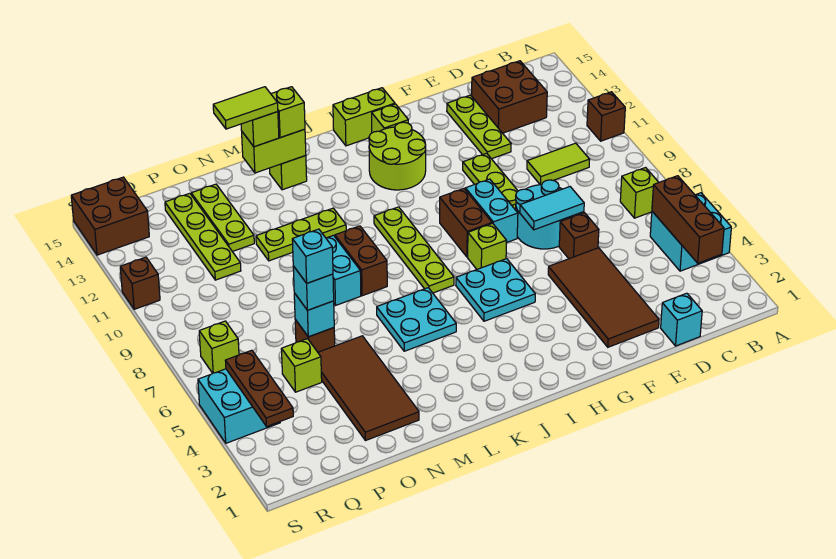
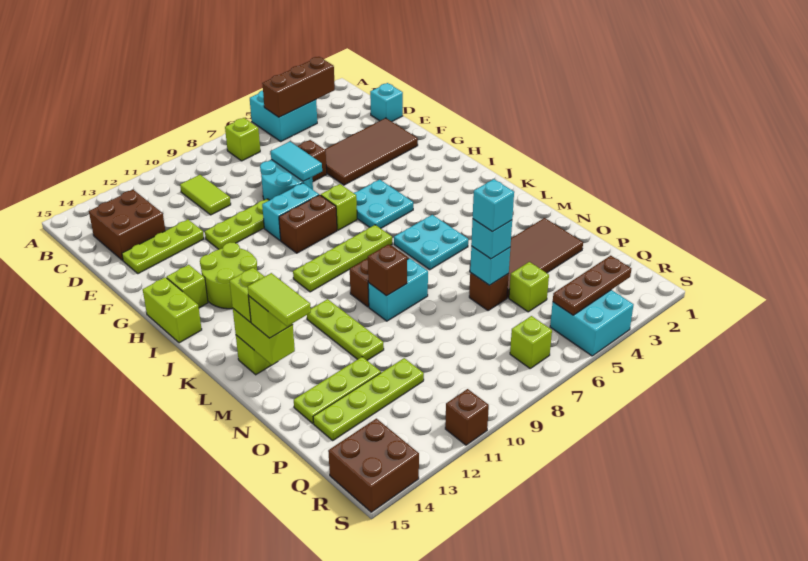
brown brick A11 level 1 -> brown brick M9 level 2

